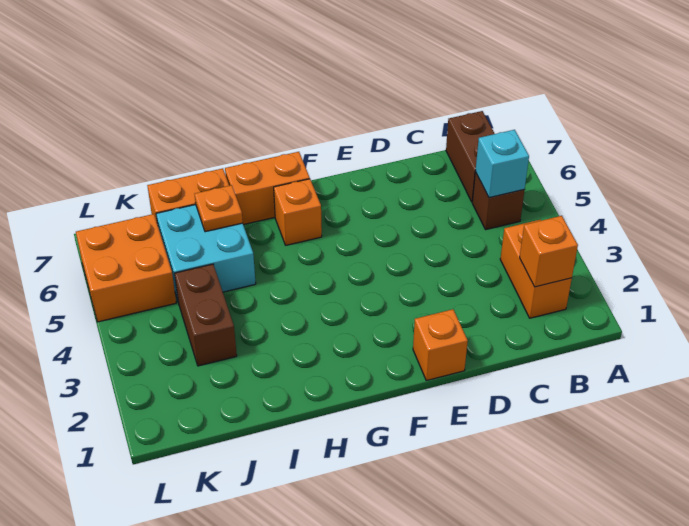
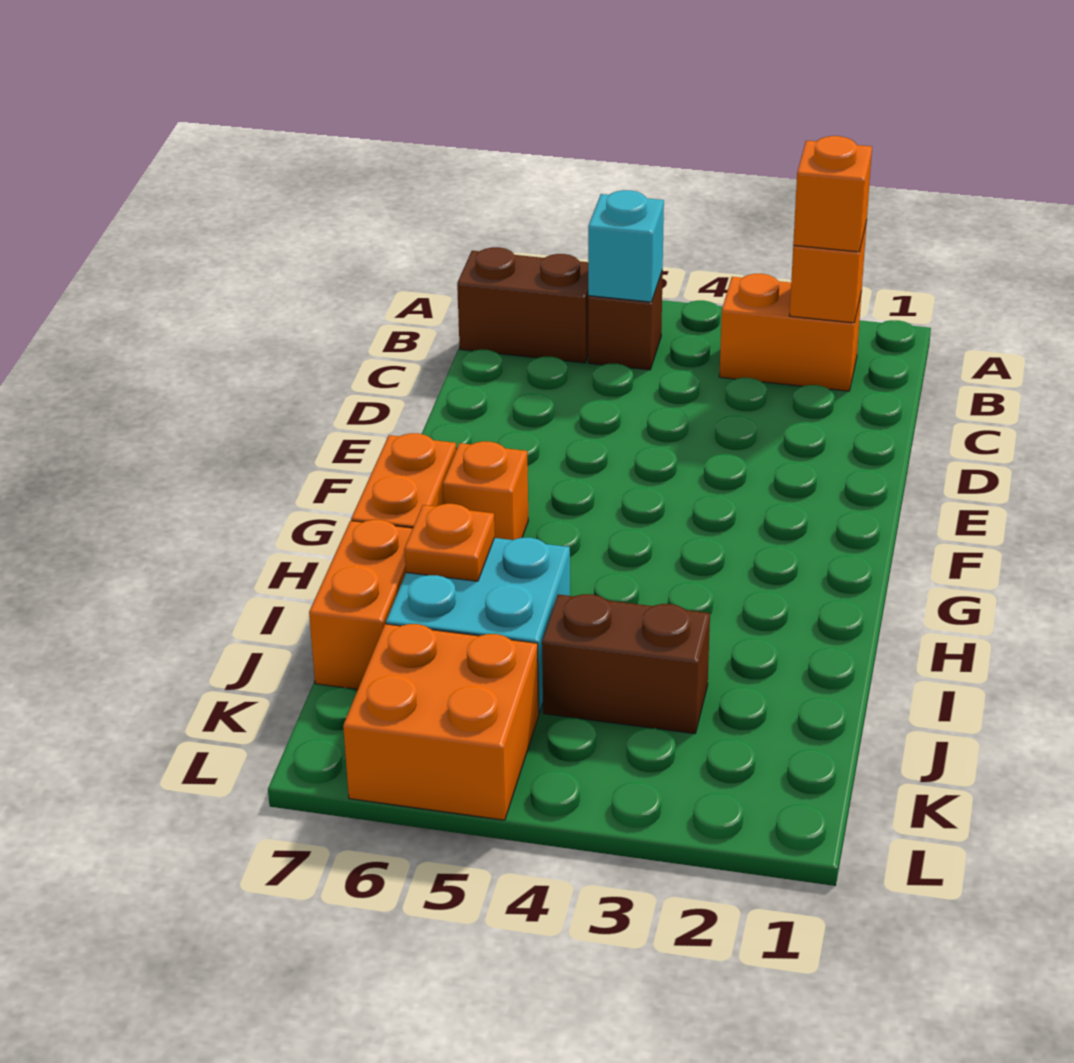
orange brick E1 level 1 -> orange brick B2 level 3

